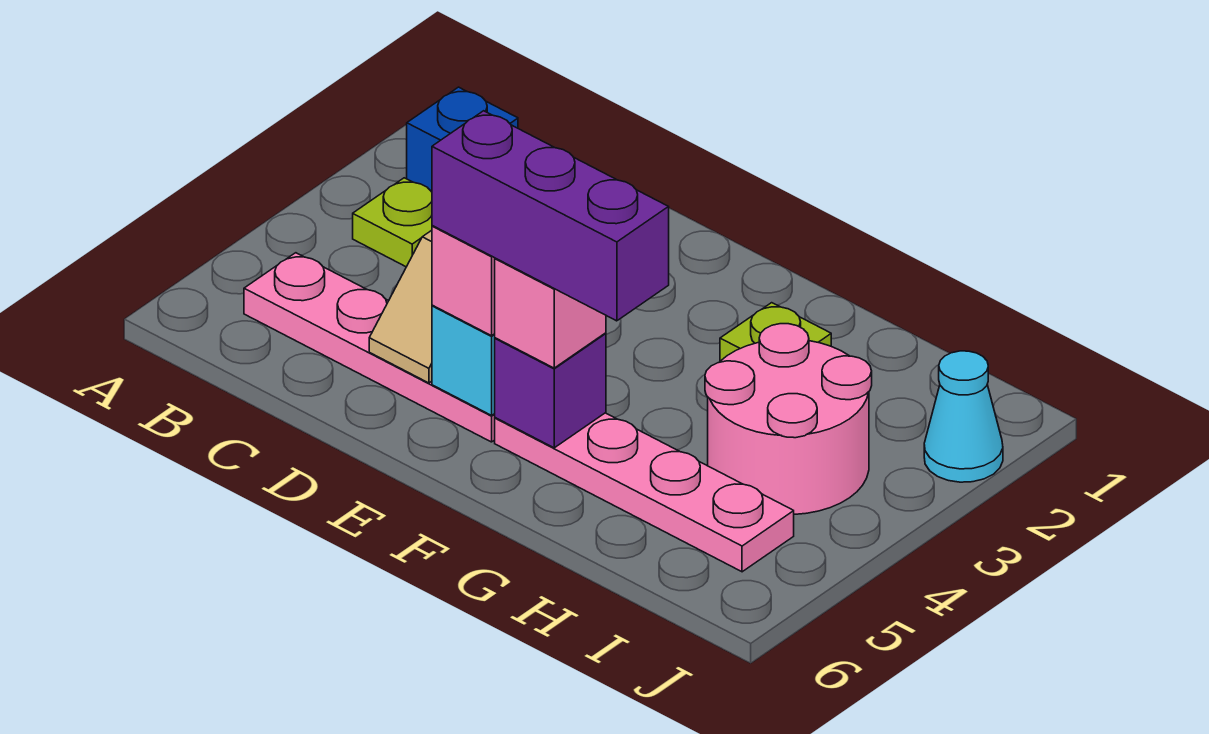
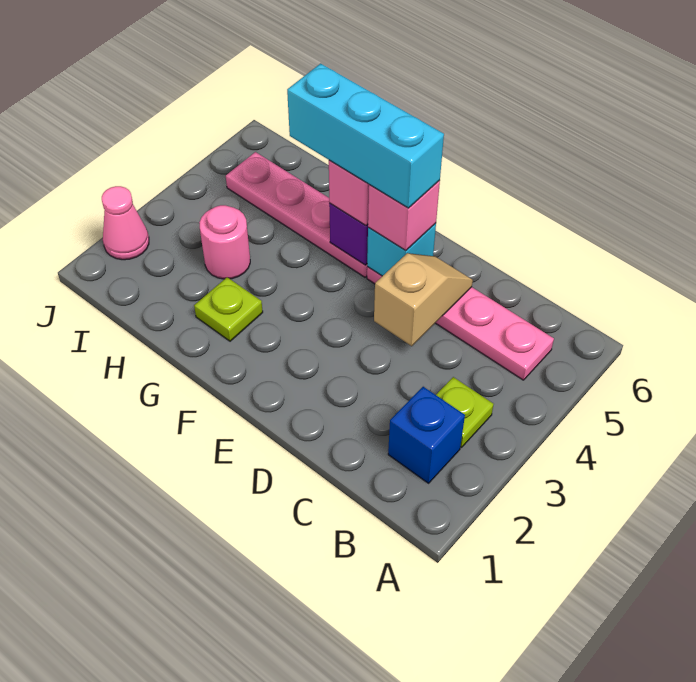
purple brick E5:G5 level 4 -> cyan brick E5:G5 level 4
pink round brick H3:I4 level 1 -> pink round brick H3 level 1
cyan cone J2 level 1 -> pink cone J2 level 1

